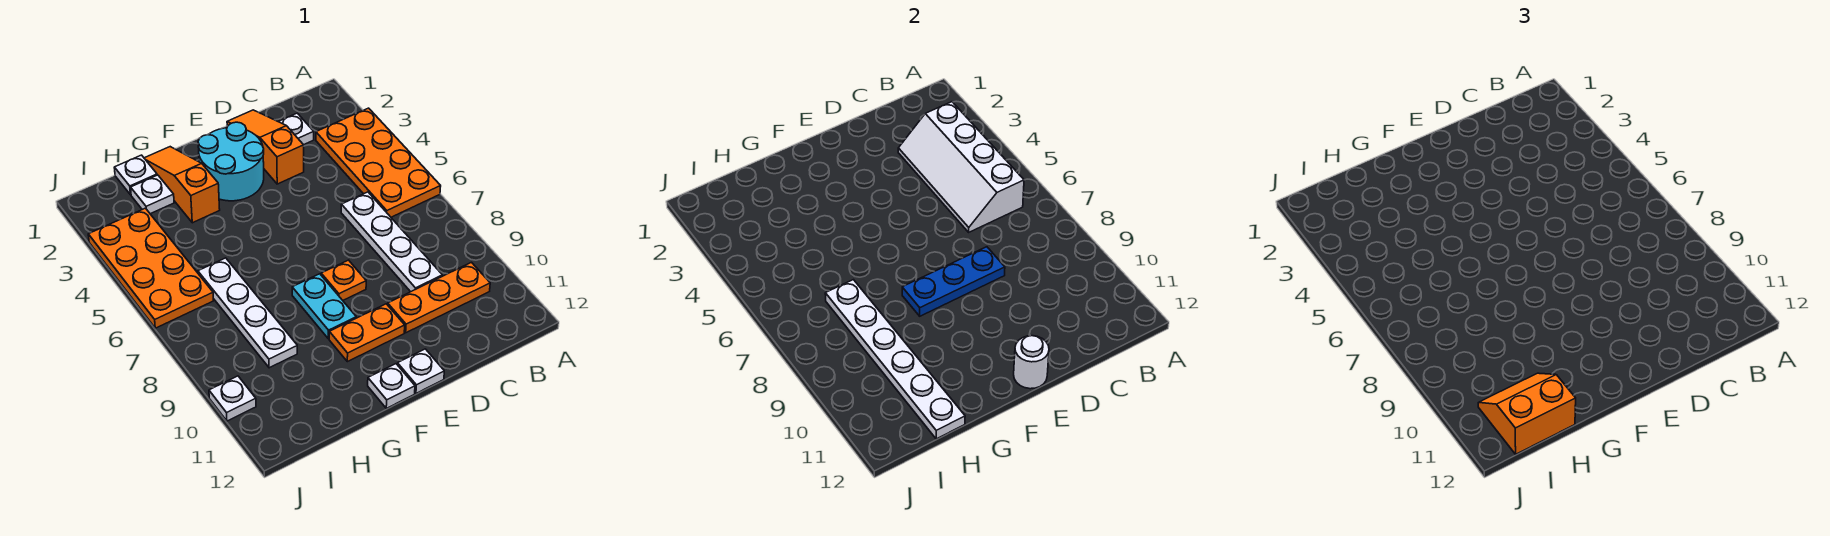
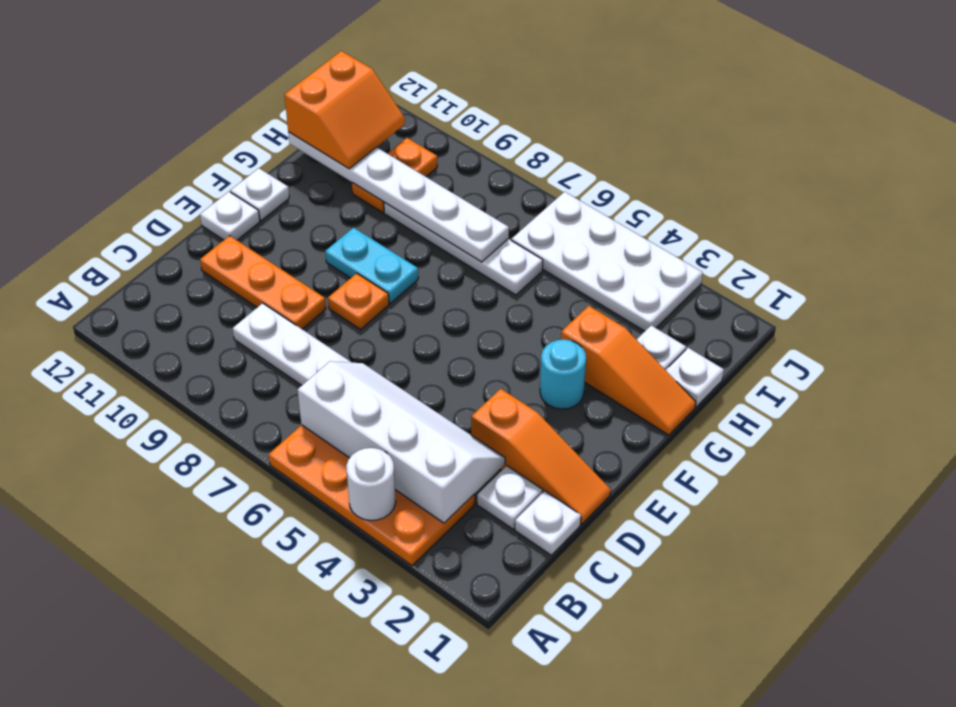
orange plate B10:D10 level 1 -> orange plate D9:D11 level 1
blue plate D8:F8 level 2 -> none
cyan round brick E2:F3 level 1 -> cyan round brick F3 level 1
orange plate E10:F10 level 1 -> orange plate H10:I10 level 1
white round brick E12 level 2 -> white round brick A4 level 2
orange plate I3:J6 level 1 -> white plate I3:J6 level 1
white plate J10 level 1 -> white plate C1 level 1

